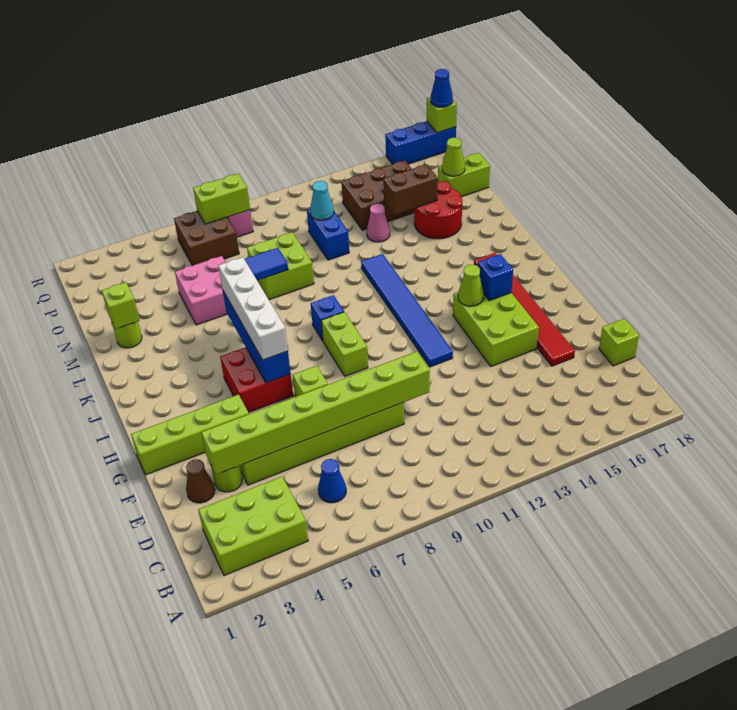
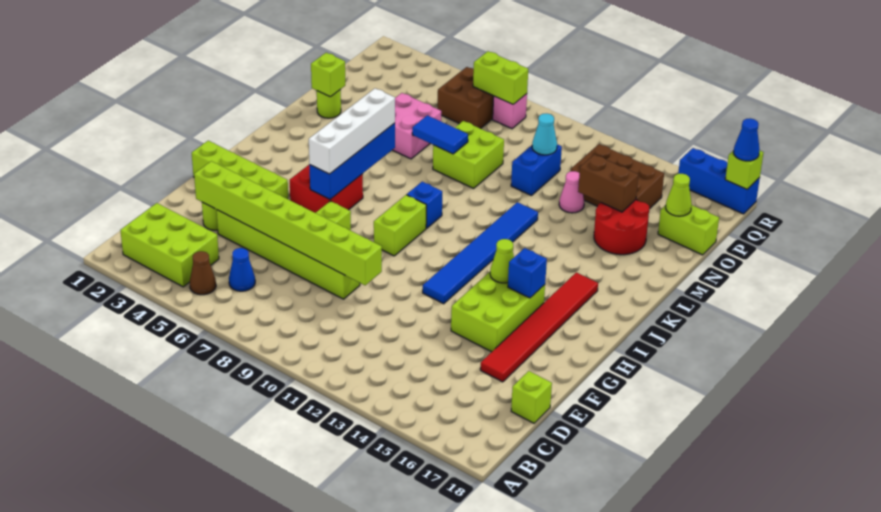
brown cone E2 level 1 -> brown cone B5 level 1

